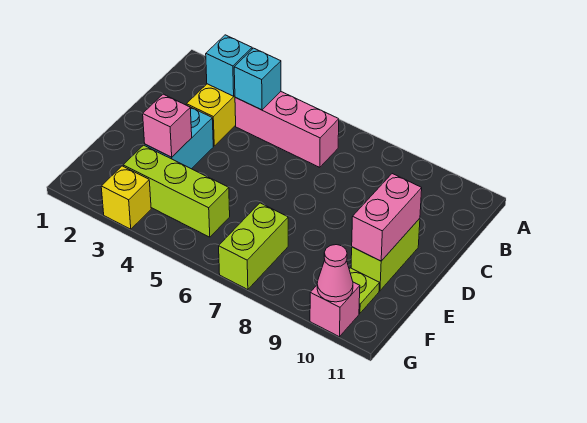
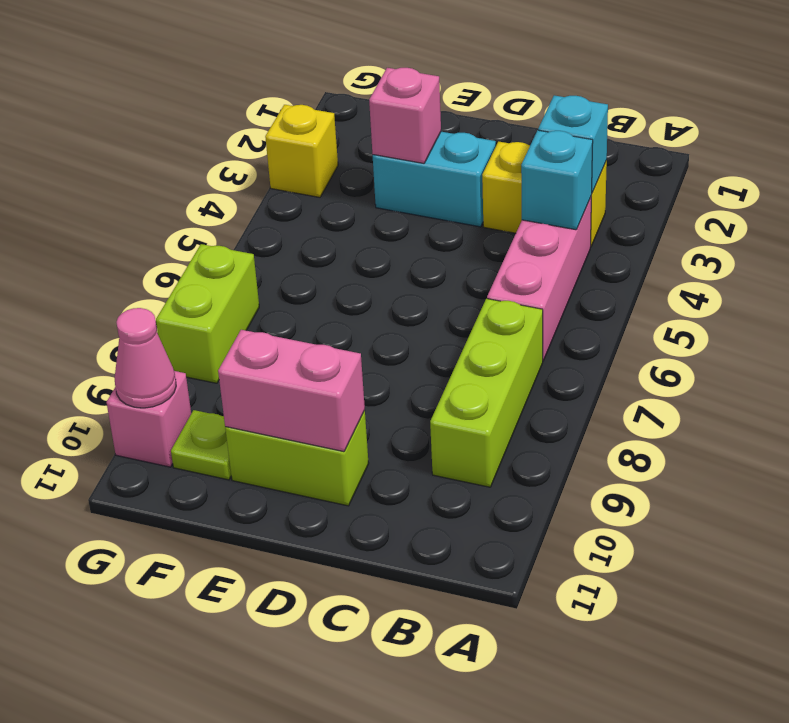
lime brick F3:F5 level 1 -> lime brick B7:B9 level 1
lime brick F7:G7 level 1 -> lime brick G7:G8 level 1

